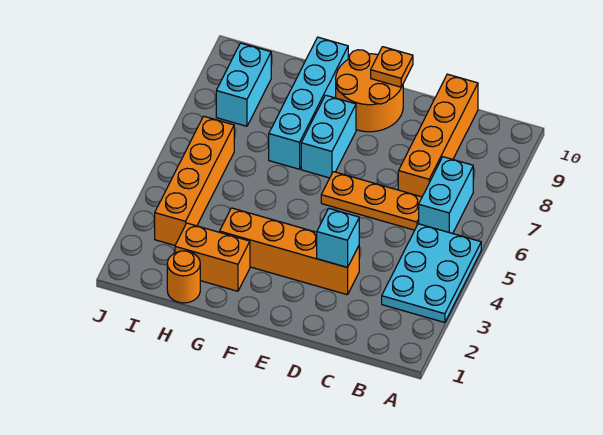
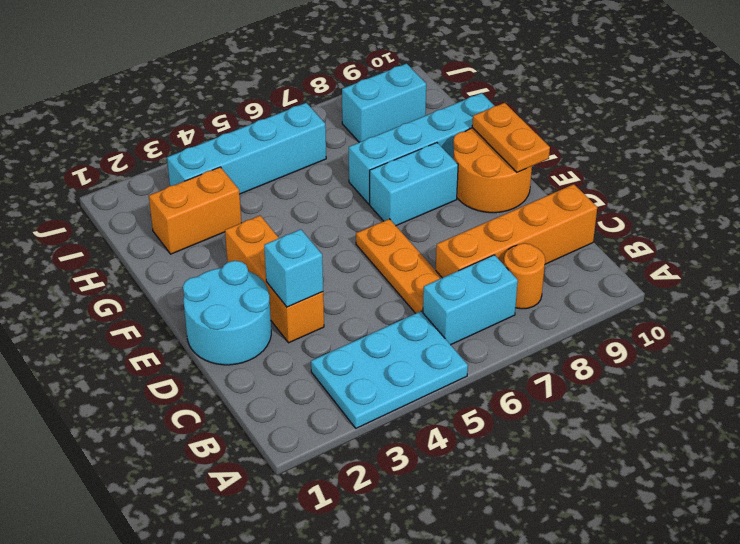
none -> cyan round brick D1:E2 level 1
orange brick D3:G3 level 1 -> orange brick D3:F3 level 1
orange plate E10 level 2 -> orange plate E10:F10 level 2
orange brick G2:H2 level 1 -> orange brick H2:H3 level 1
orange round brick H1 level 1 -> orange round brick B8 level 1
orange brick I3:I6 level 1 -> cyan brick I3:I6 level 1

